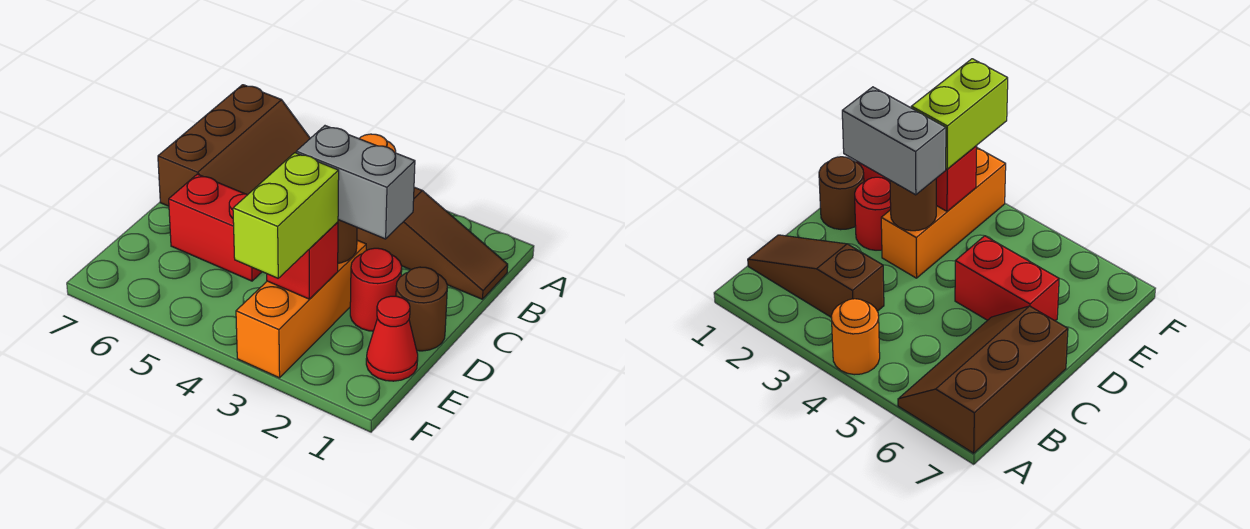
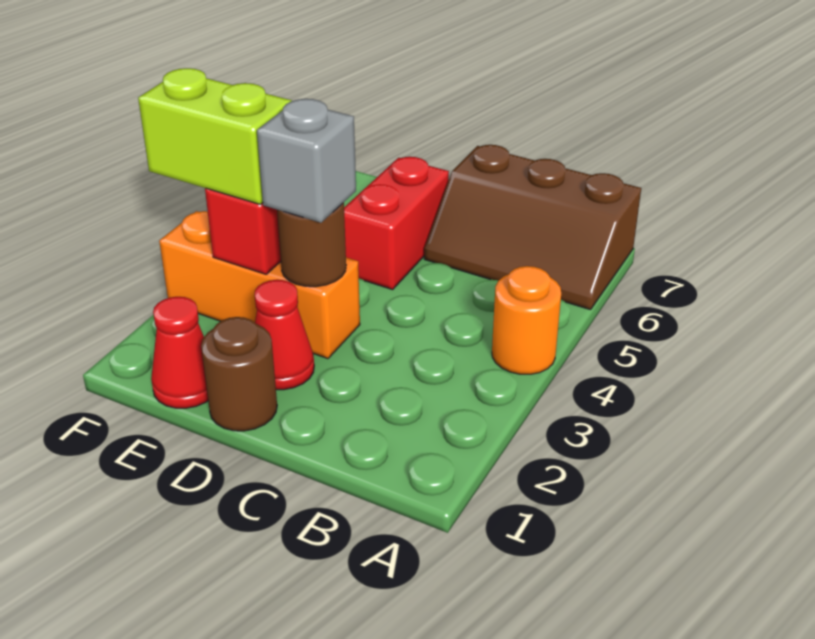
brown slope B1:B3 level 1 top 3 -> none
red round brick D2 level 1 -> red cone D2 level 1
grey brick D2:D3 level 3 -> grey brick D3 level 3

